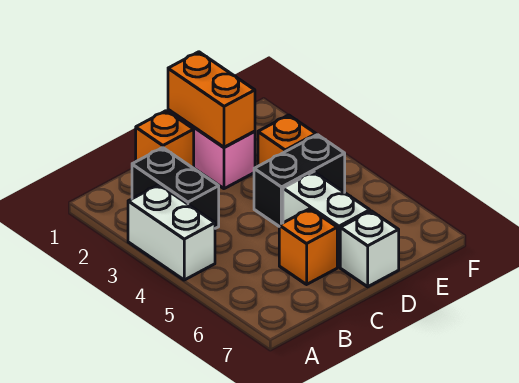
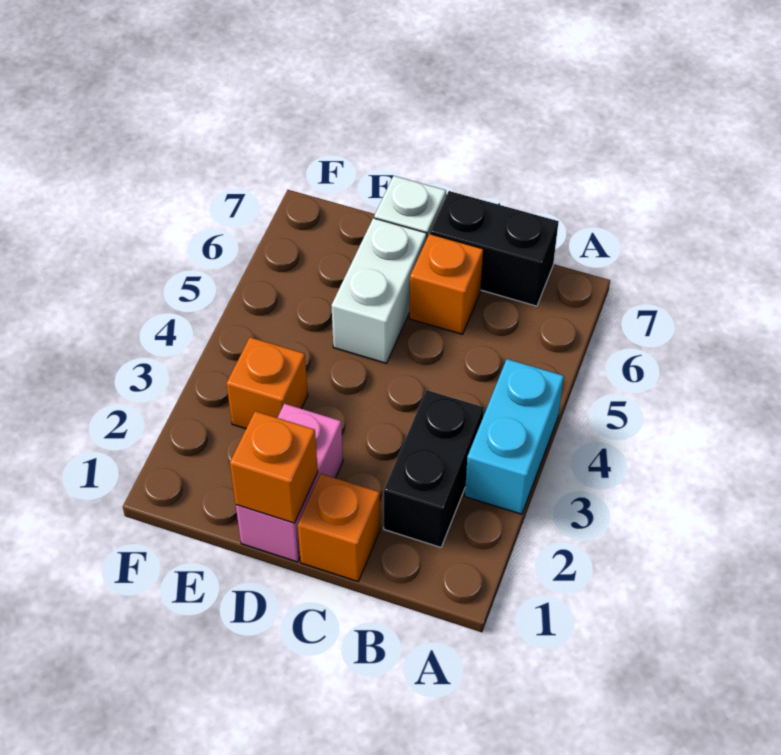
white brick A3:A4 level 1 -> cyan brick A3:A4 level 1
orange brick D1:D2 level 2 -> orange brick D1 level 2
black brick D4:E4 level 1 -> black brick B7:C7 level 1

